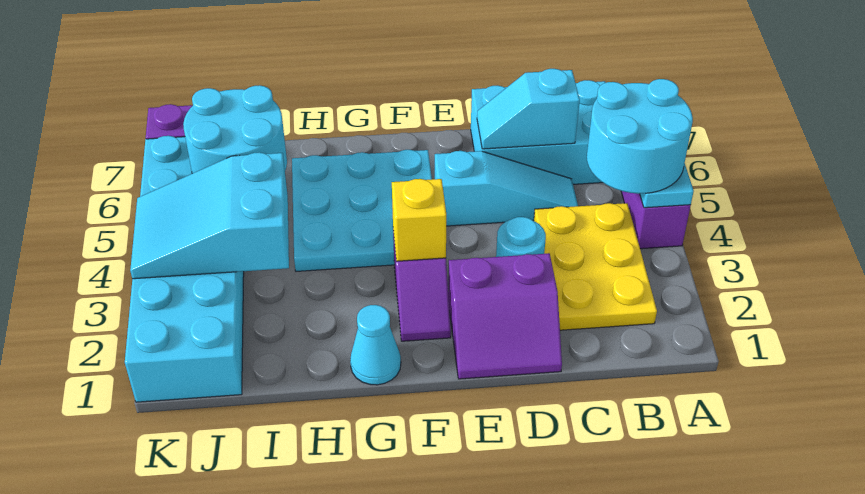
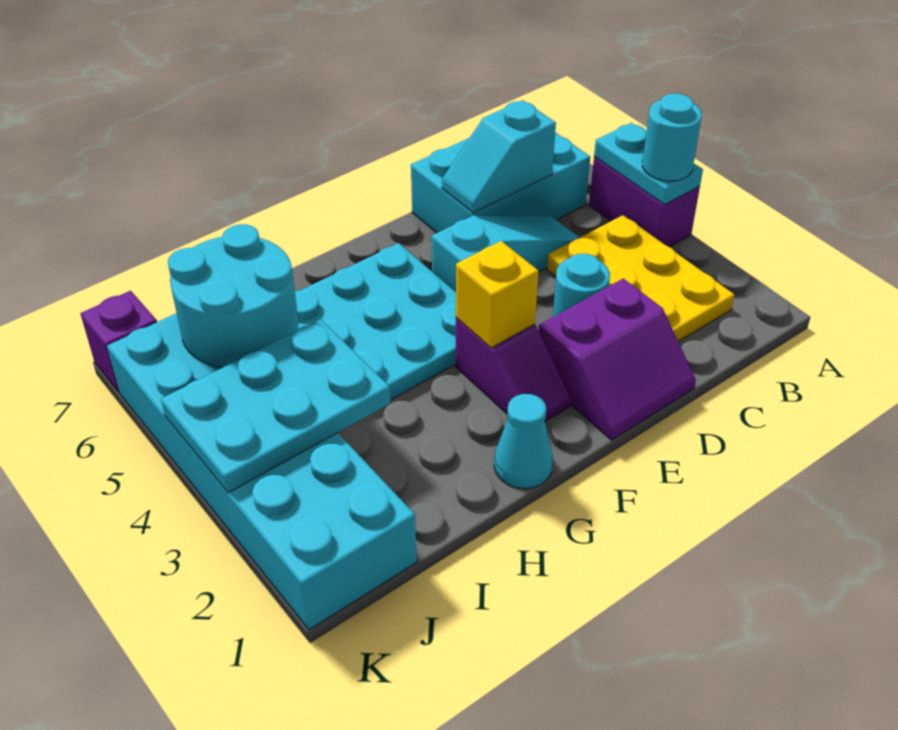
cyan round brick A4:B5 level 3 -> cyan round brick A4 level 3
cyan slope I3:K4 level 2 top I -> cyan plate I3:K4 level 2

